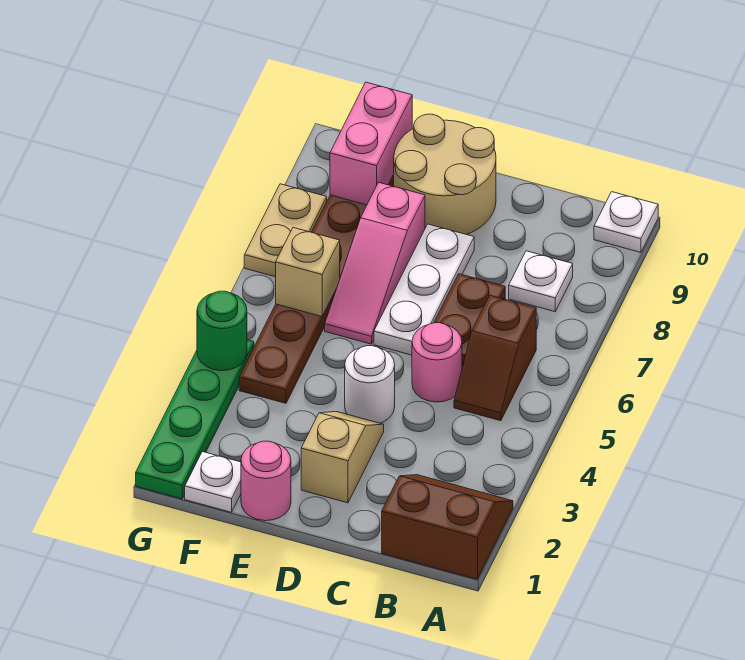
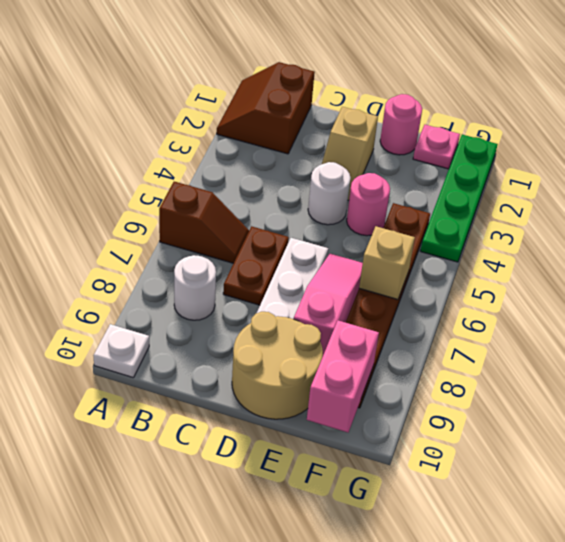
brown slope A1:B2 level 1 top 1 -> brown slope A1:B2 level 1 top B
brown slope B5:B6 level 1 top 6 -> brown slope A6:B6 level 1 top A
white plate B8 level 1 -> white round brick B8 level 1
pink round brick C5 level 1 -> pink round brick E4 level 1
white plate F1 level 1 -> pink plate F1 level 1
green round brick G4 level 2 -> none
tan plate G7:G8 level 1 -> none

